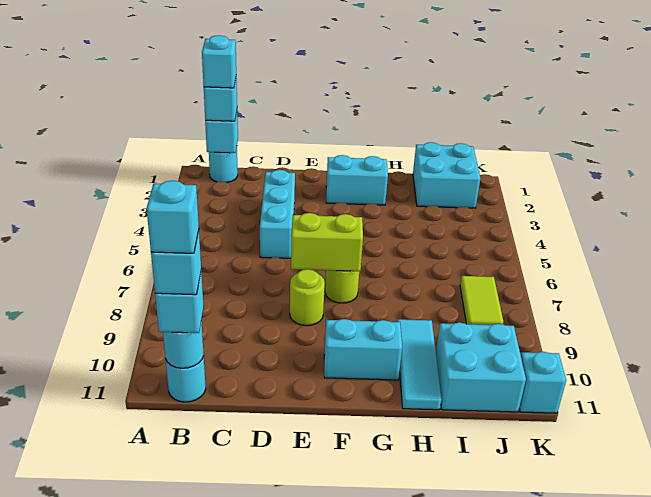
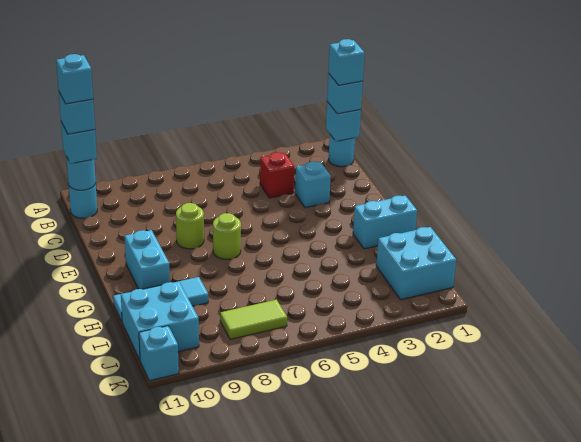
none -> red brick C4 level 1
cyan brick D3:D5 level 1 -> cyan brick D3 level 1
lime brick E7:F7 level 2 -> none
cyan brick F2:G2 level 1 -> cyan brick G1:G2 level 1

